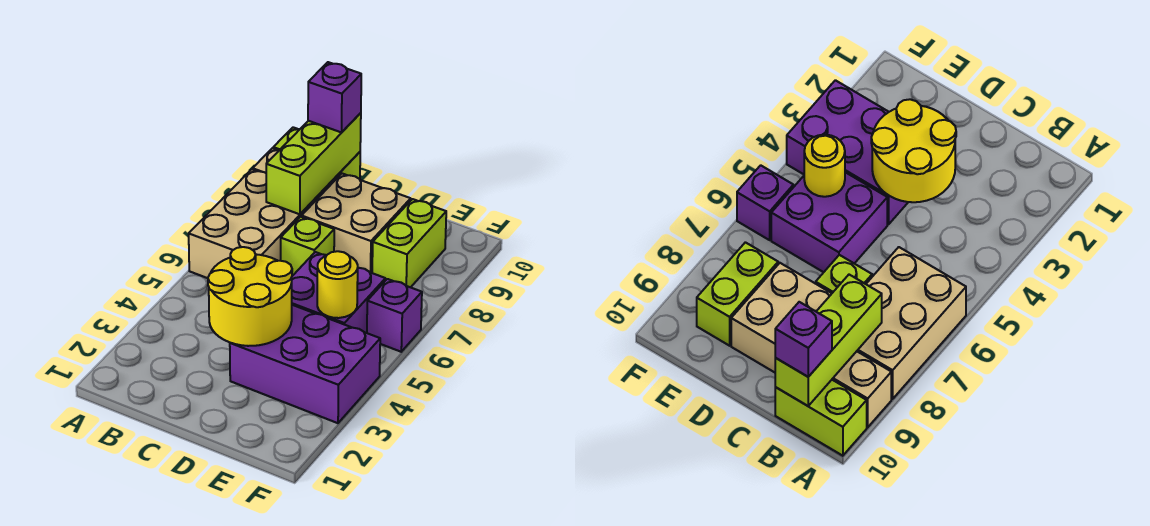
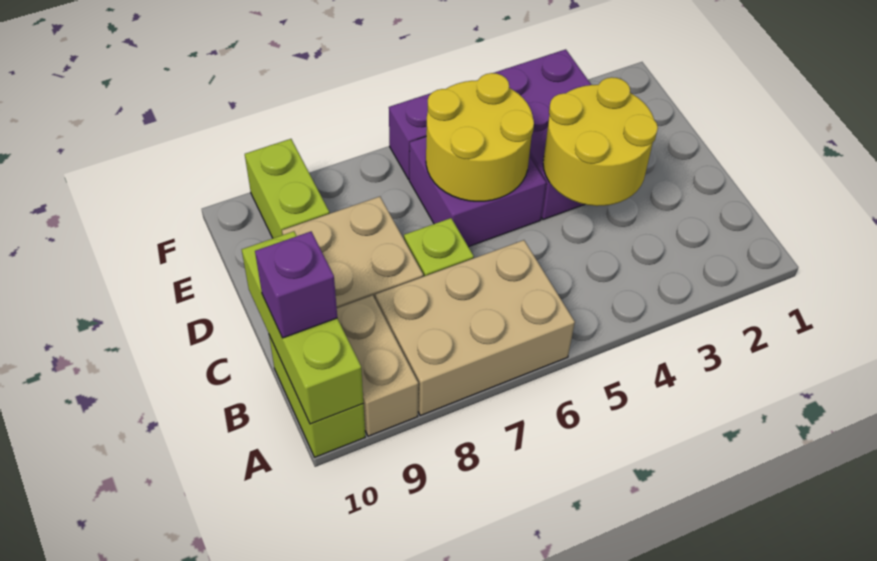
lime brick B8:B10 level 2 -> lime brick A10:C10 level 2
yellow round brick E5 level 2 -> yellow round brick D5:E6 level 2
lime brick E8:E9 level 1 -> lime brick E9:F9 level 1

